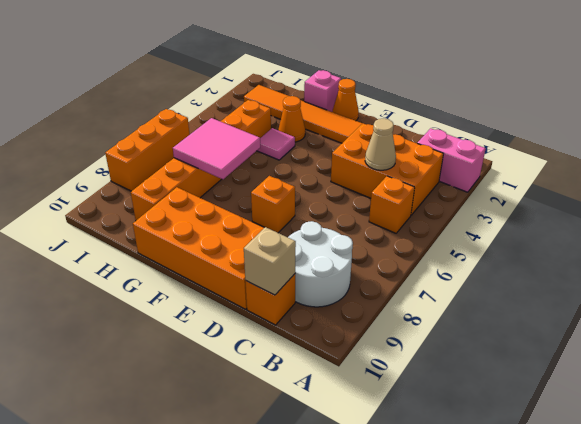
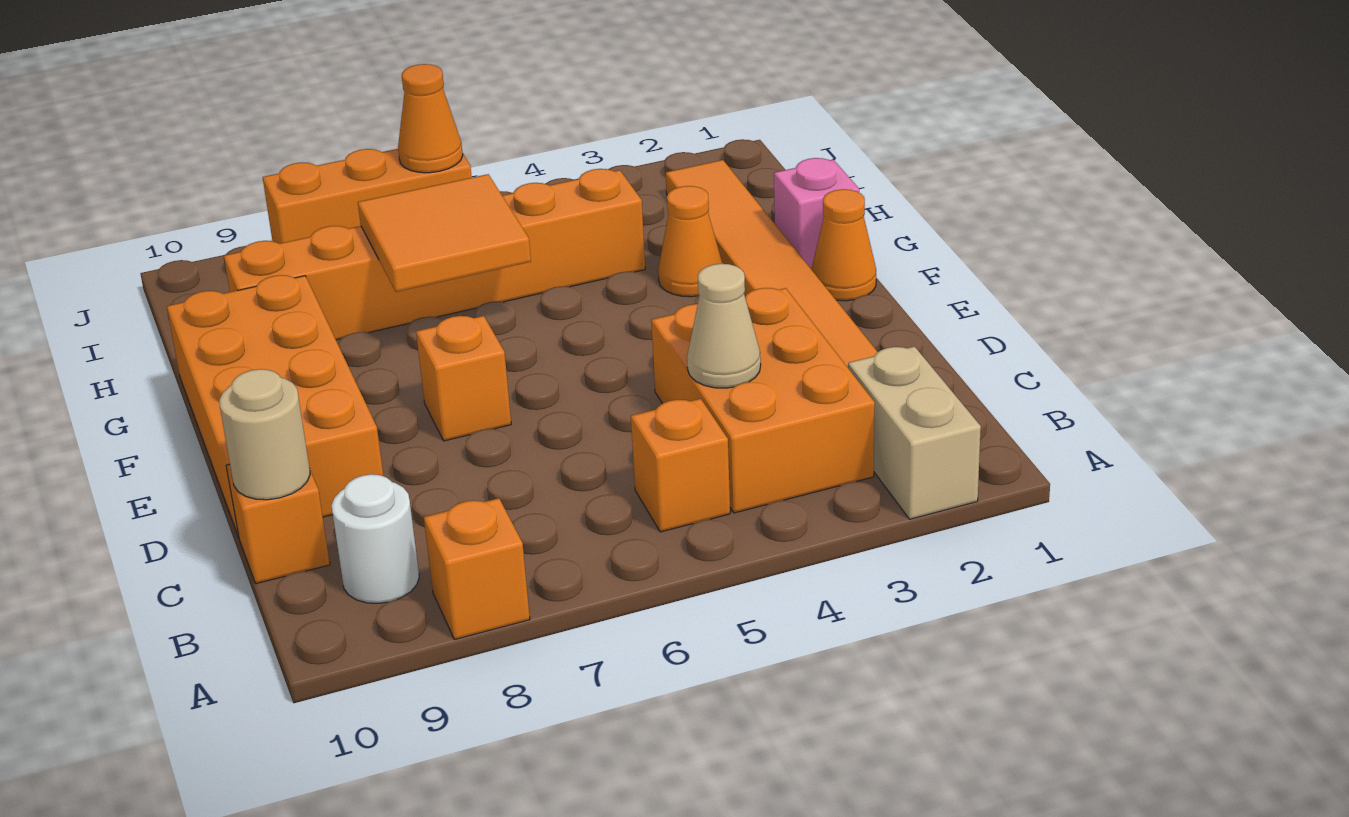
pink brick A2:B2 level 1 -> tan brick A2:B2 level 1
none -> orange brick A8 level 1
white round brick B8:C9 level 1 -> white round brick B9 level 1
tan brick C10 level 2 -> tan round brick C10 level 2
pink tile G4 level 1 -> none
pink tile G6:H7 level 2 -> orange tile G6:H7 level 2
none -> orange cone J6 level 2

